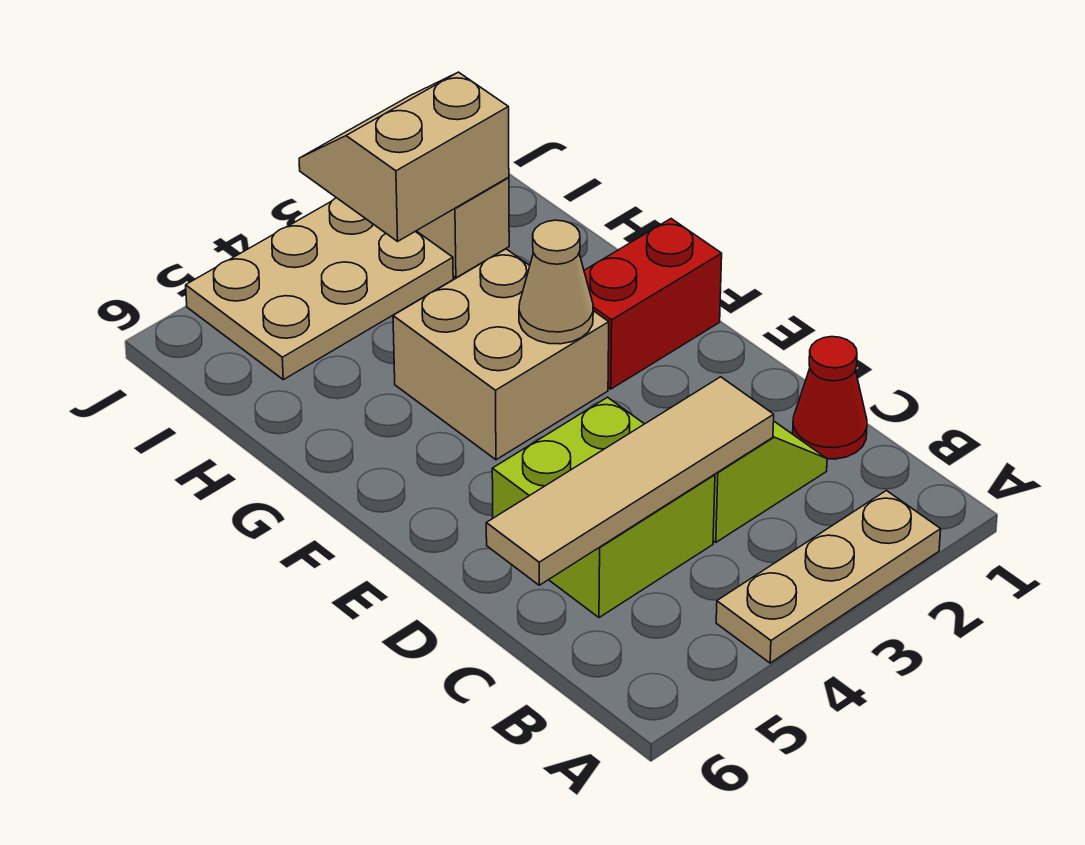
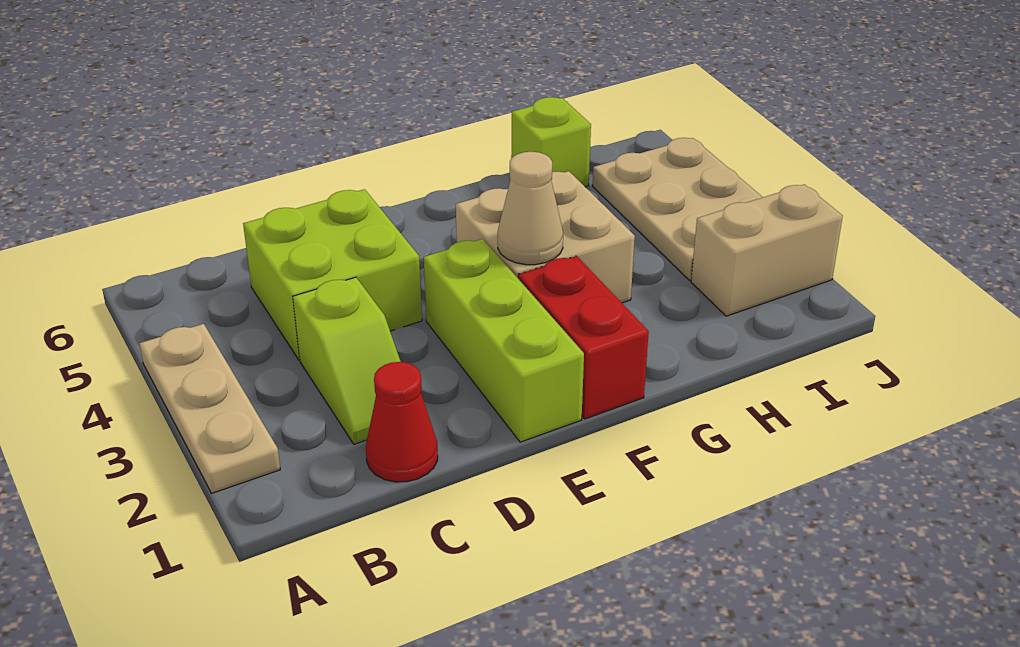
tan tile C3:C6 level 2 -> none
none -> lime brick E1:E3 level 1
none -> lime brick H6 level 1
tan slope I2:J3 level 2 top I -> none

